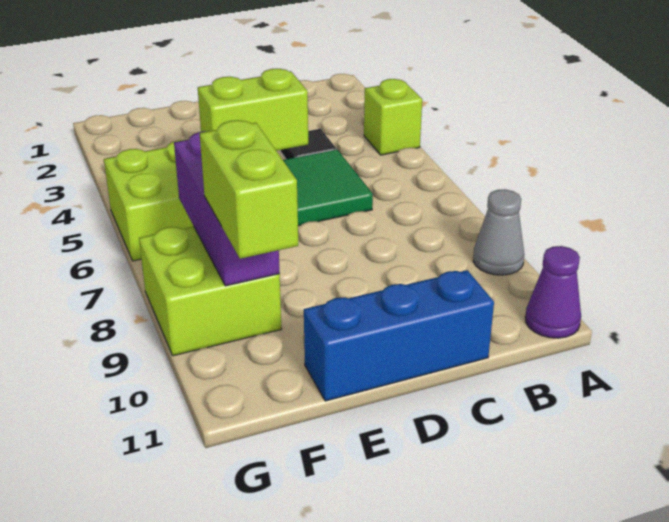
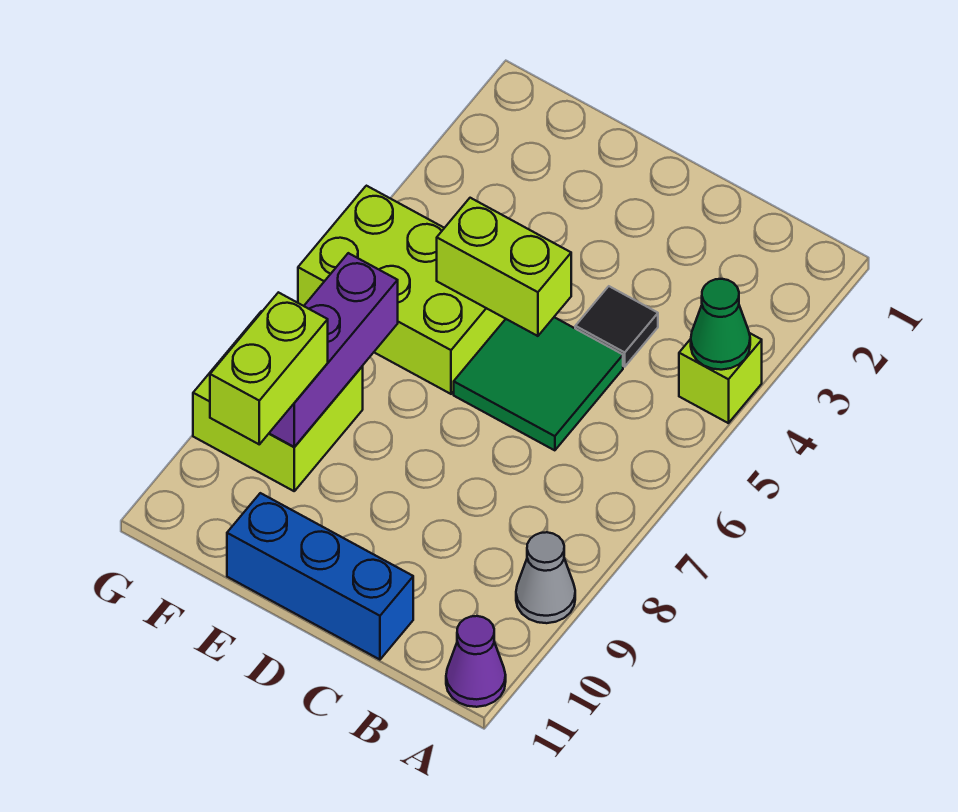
none -> green cone A4 level 2

